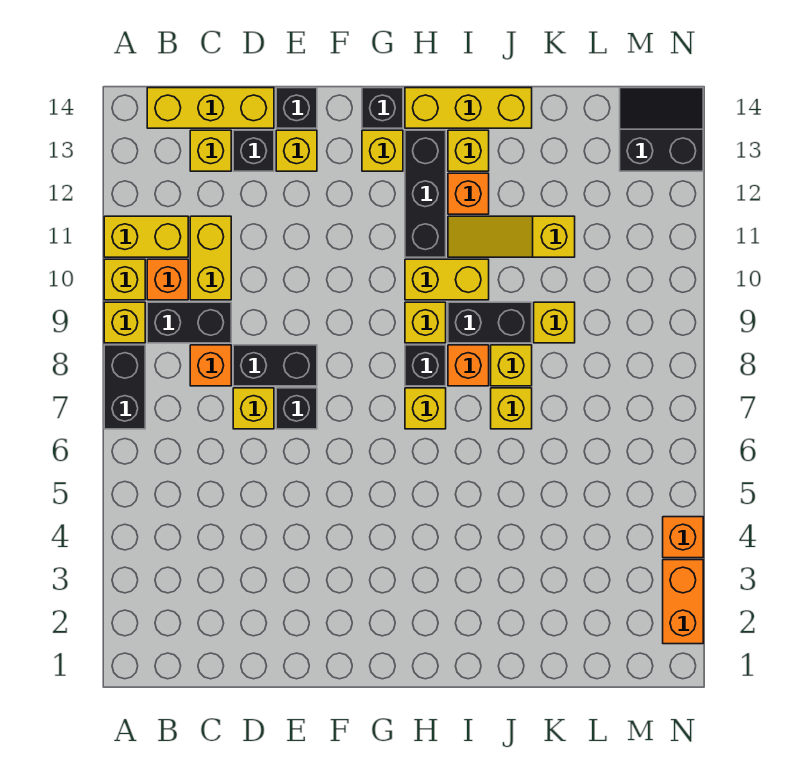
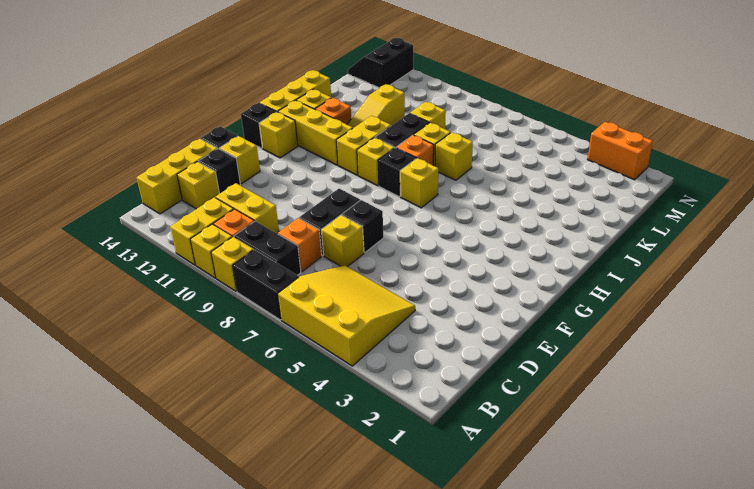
none -> yellow slope A4:C6 level 1 top A
black brick B9:C9 level 1 -> black brick B8:B9 level 1
black brick H11:H13 level 1 -> yellow brick H11:H13 level 1
orange brick N4 level 1 -> none

